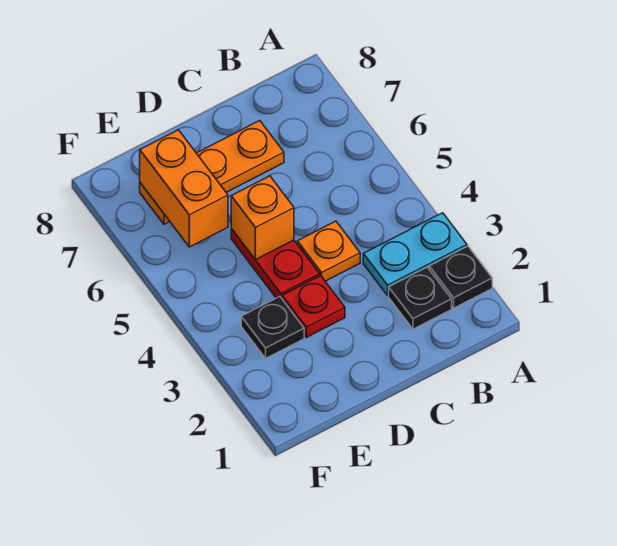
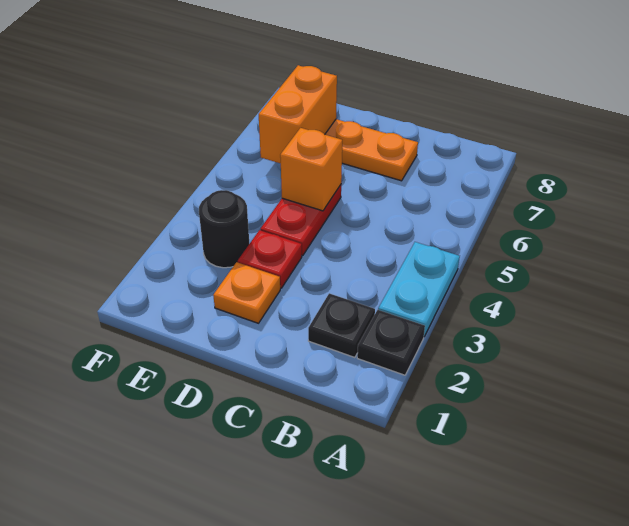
cyan plate A3:B3 level 1 -> cyan plate A3:A4 level 1
orange plate C4 level 1 -> orange plate D2 level 1
black plate E3 level 1 -> black round brick E3 level 1

